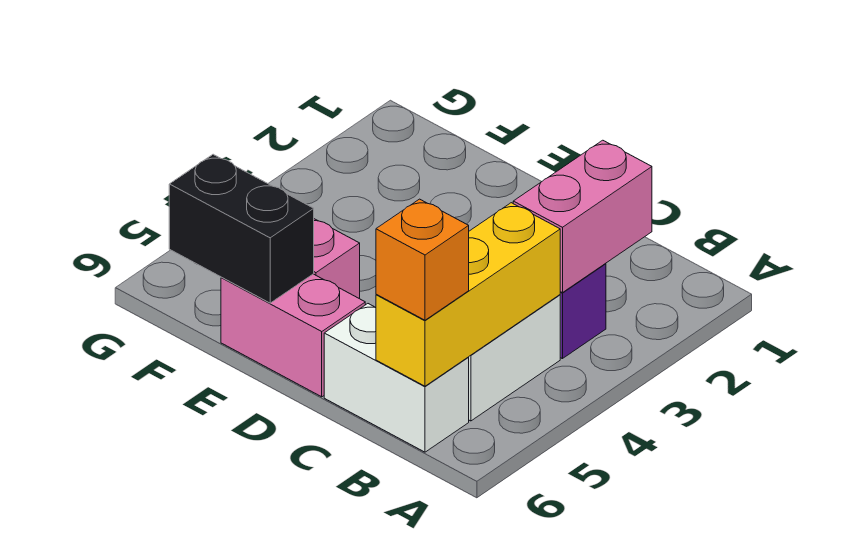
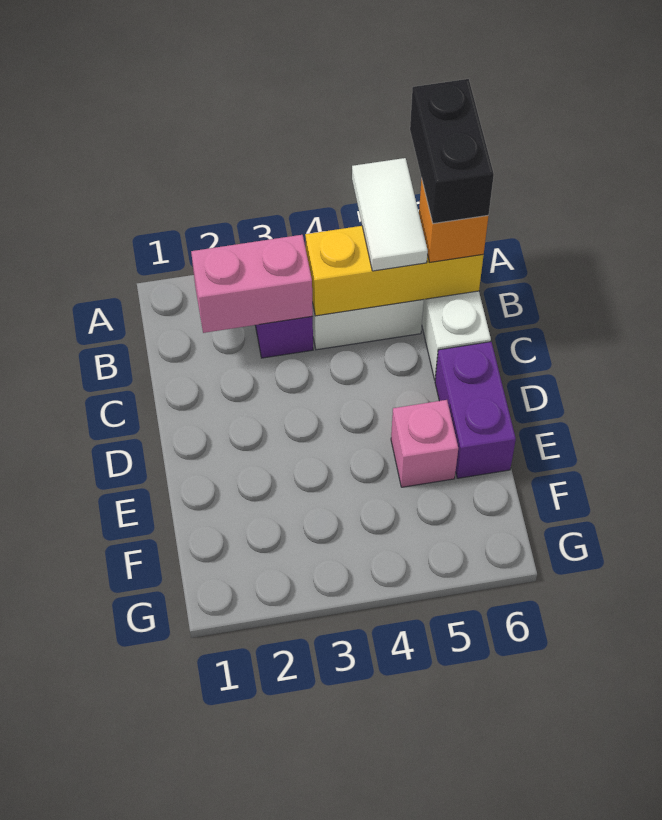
none -> white tile A5:B5 level 3
pink brick D6:E6 level 1 -> purple brick D6:E6 level 1
black brick E6:F6 level 2 -> black brick A6:B6 level 4

